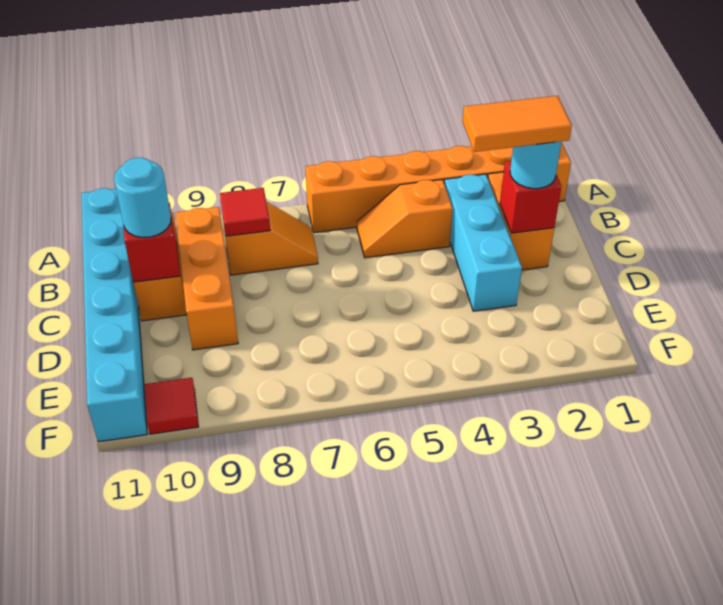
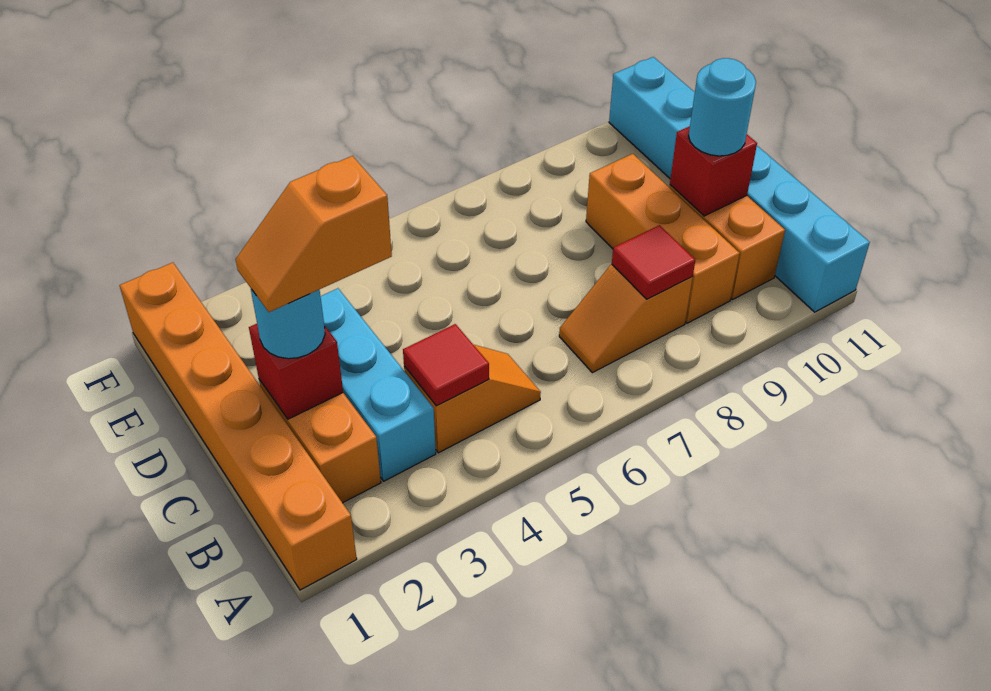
orange brick A1:A6 level 1 -> orange brick A1:F1 level 1
orange tile C2:C3 level 4 -> orange slope C2:C3 level 4 top 3
red tile F10 level 1 -> red tile B4 level 2

